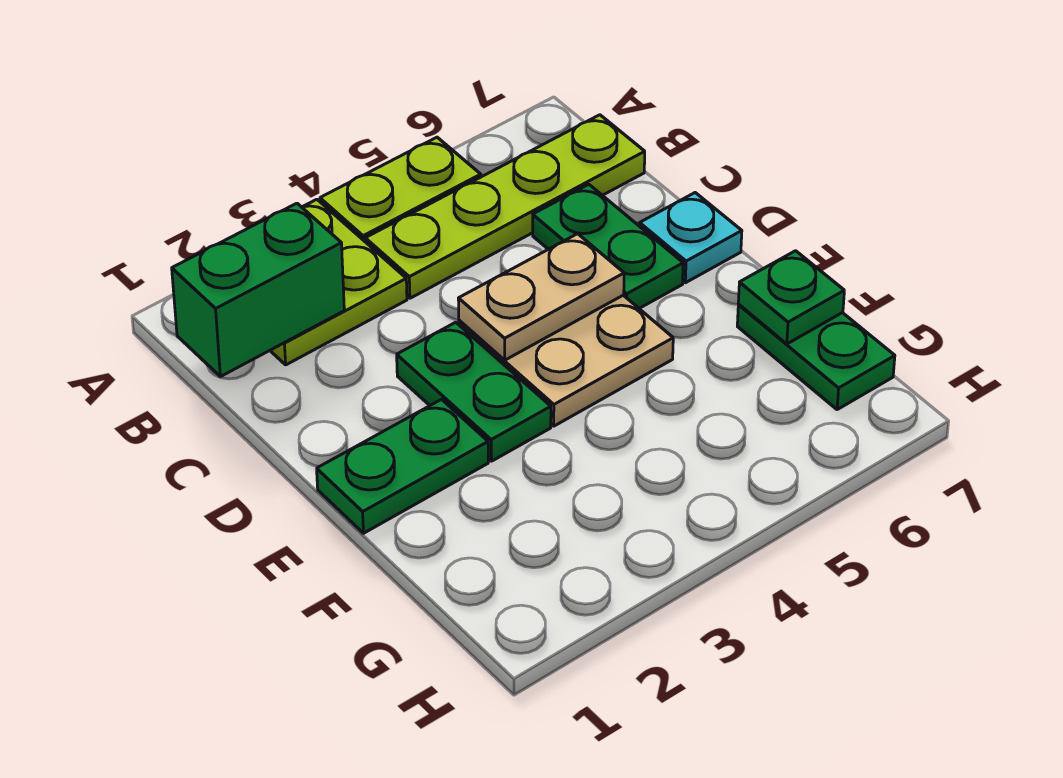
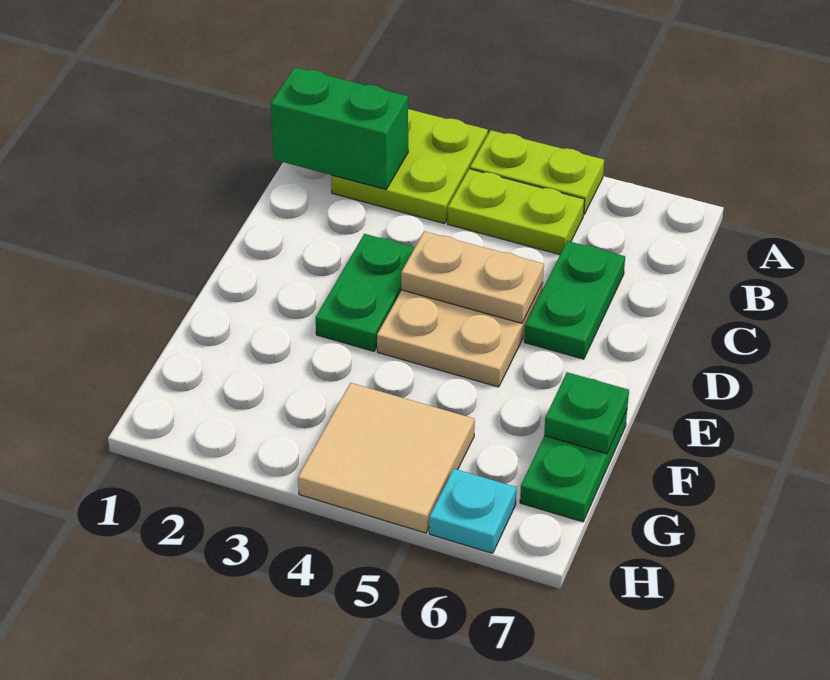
lime plate B4:B7 level 1 -> lime plate B4:B5 level 1
cyan plate D7 level 1 -> cyan plate H6 level 1
green plate E1:E2 level 1 -> none
none -> tan tile G4:H5 level 1

